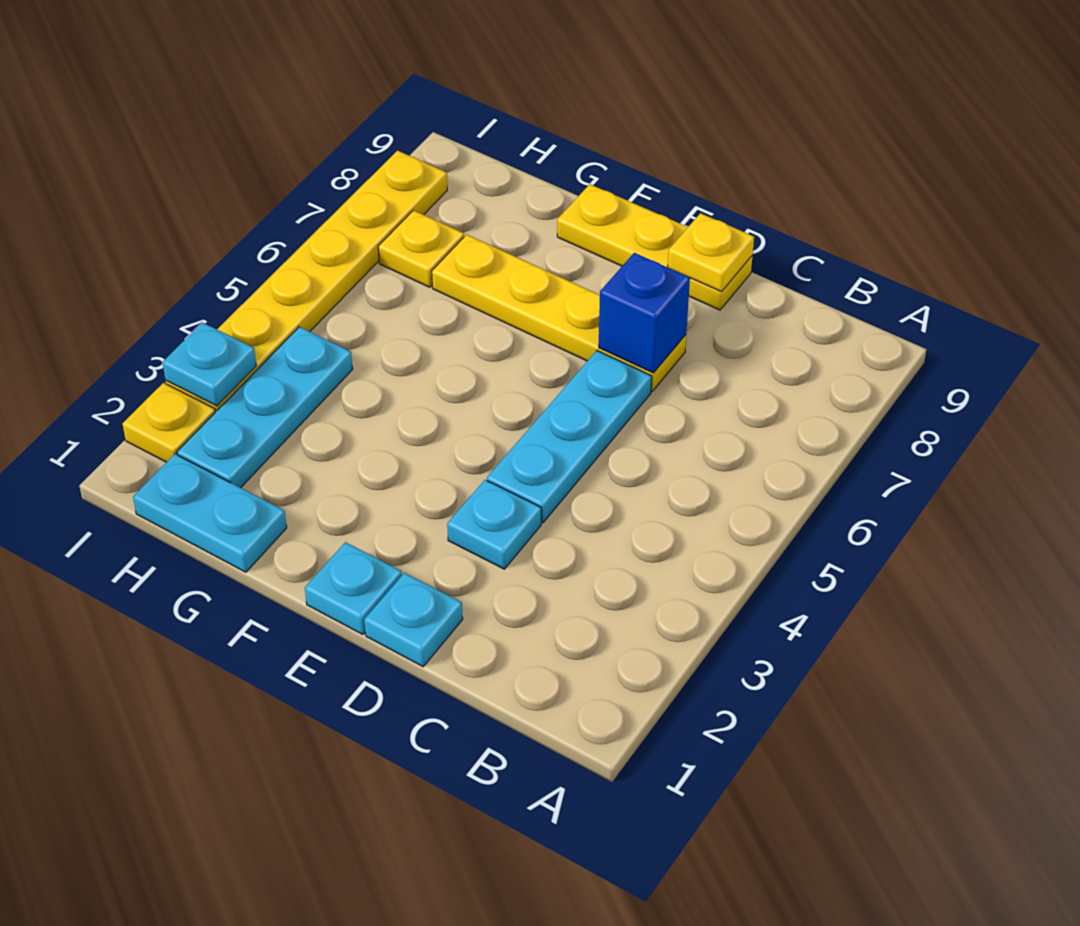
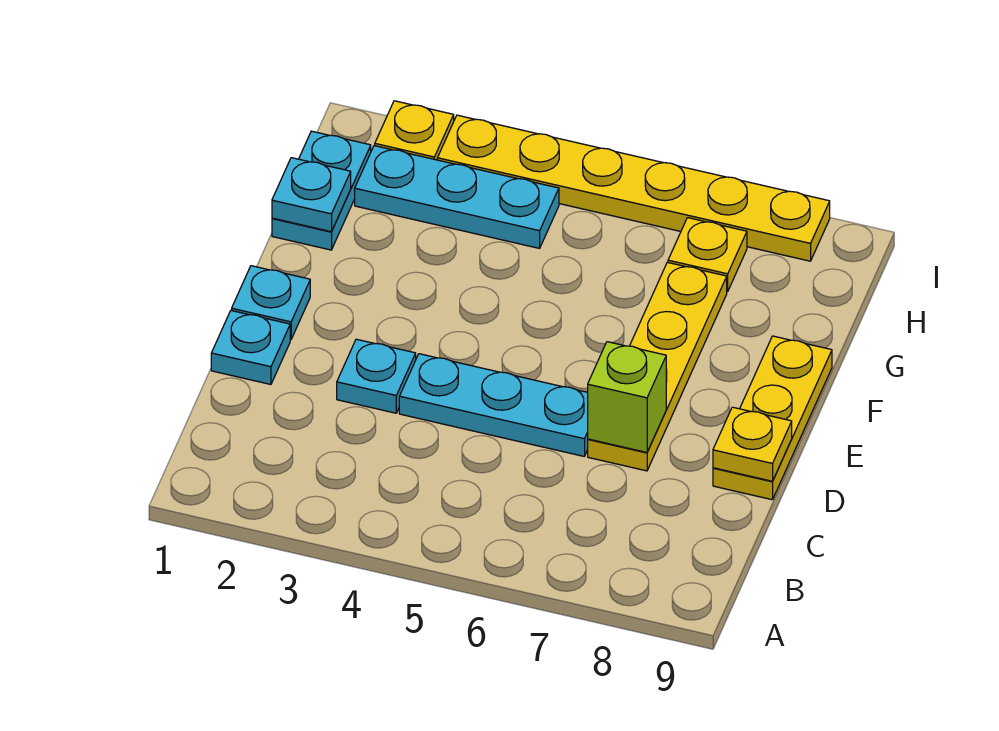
blue brick D7 level 2 -> lime brick D7 level 2
cyan plate I3 level 2 -> cyan plate G1 level 2

